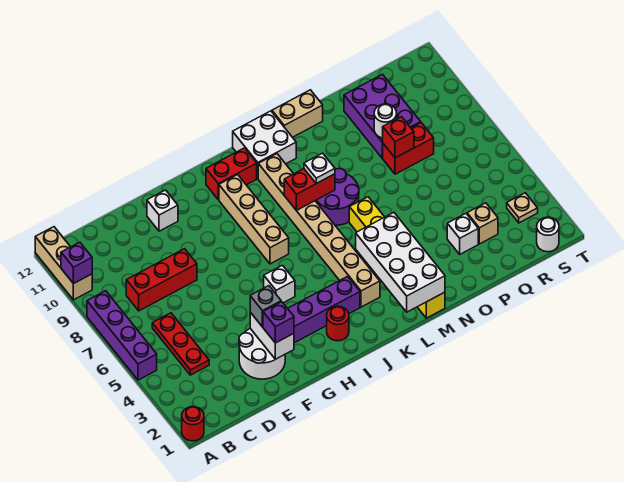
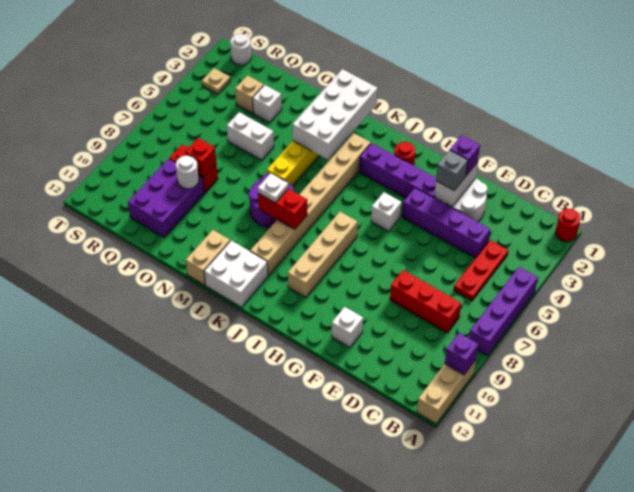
none -> purple brick D4:G4 level 1
red brick I11:J11 level 1 -> none
tan brick M12:N12 level 1 -> tan brick M11:M12 level 1
none -> white brick O5:P5 level 1

